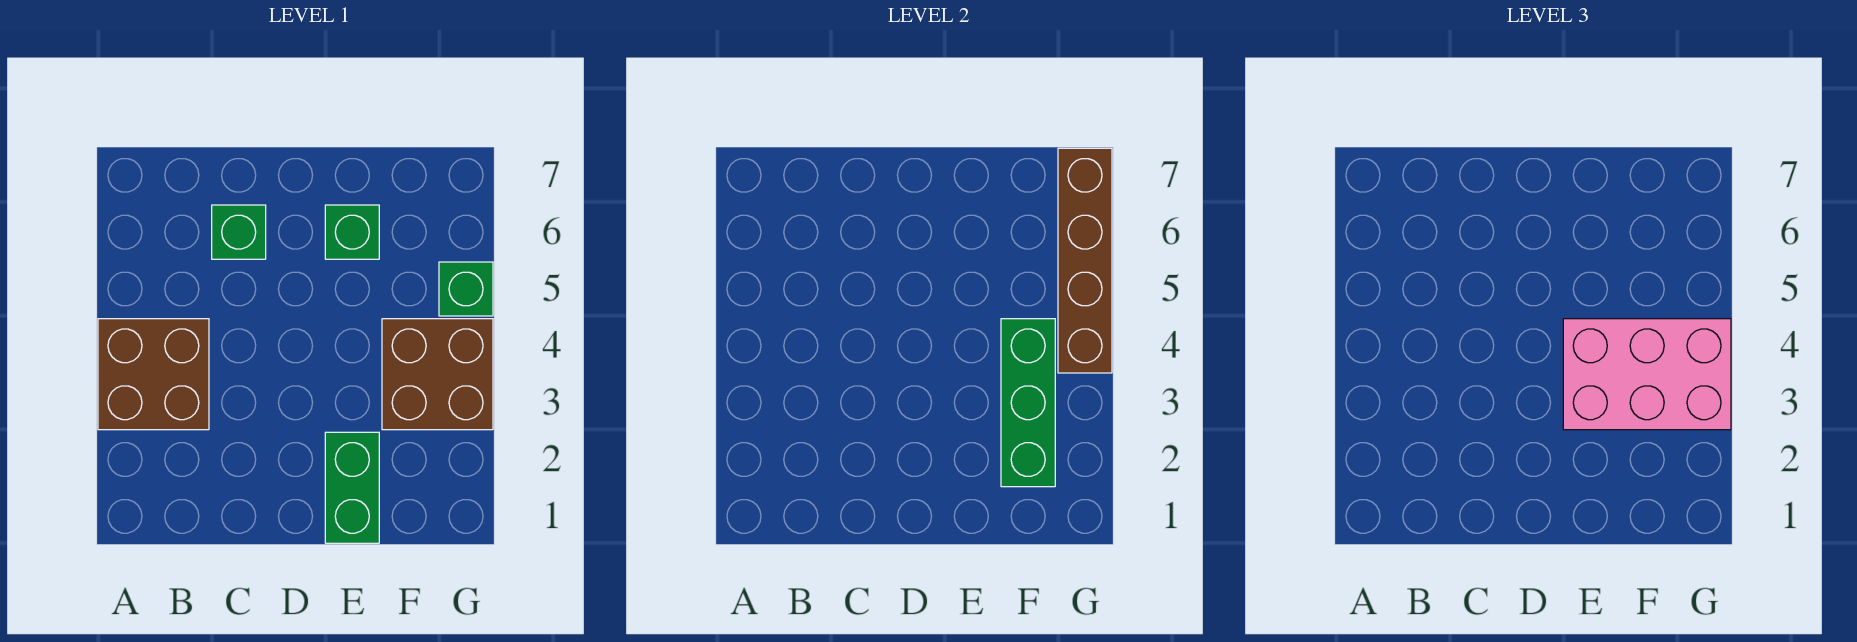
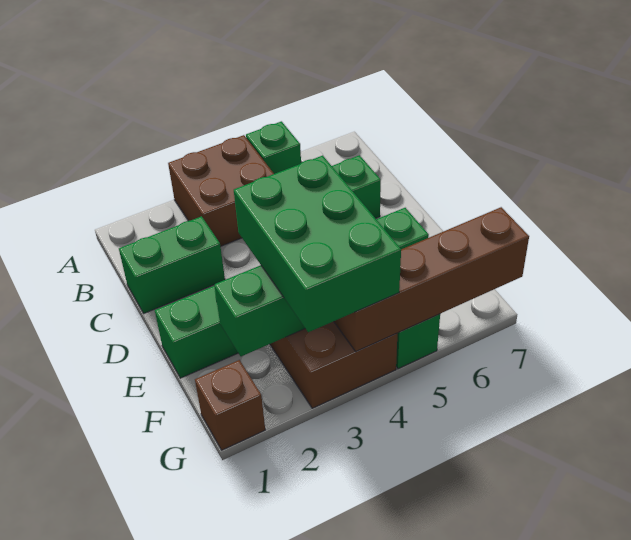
none -> green brick A5 level 1
none -> green brick C1:C2 level 1
pink brick E3:G4 level 3 -> green brick E3:G4 level 3
none -> brown brick G1 level 1

